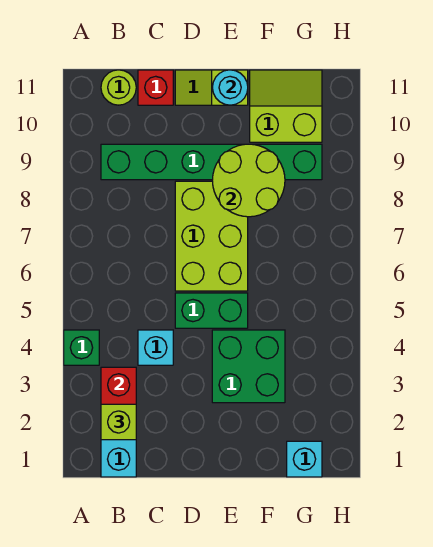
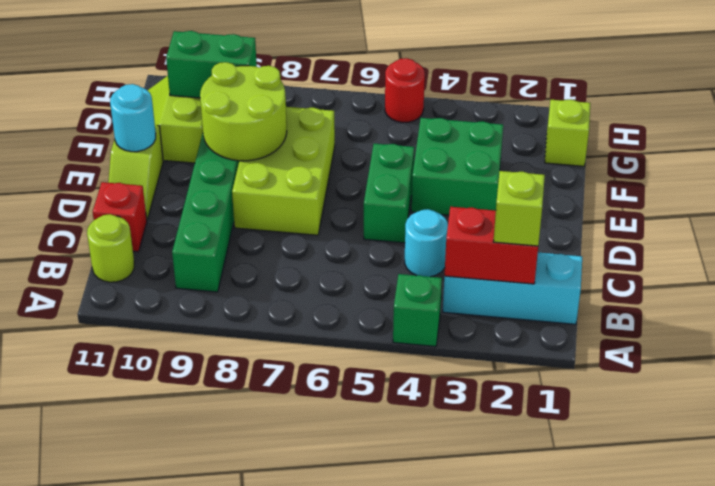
cyan brick C4 level 1 -> cyan round brick C4 level 1
lime brick D6:E8 level 1 -> lime brick D7:F8 level 1
cyan brick G1 level 1 -> lime brick G1 level 1
none -> green brick G9:G10 level 2
none -> red round brick H5 level 1

